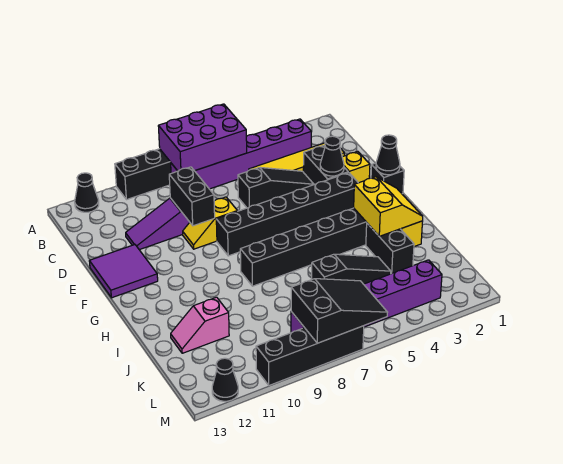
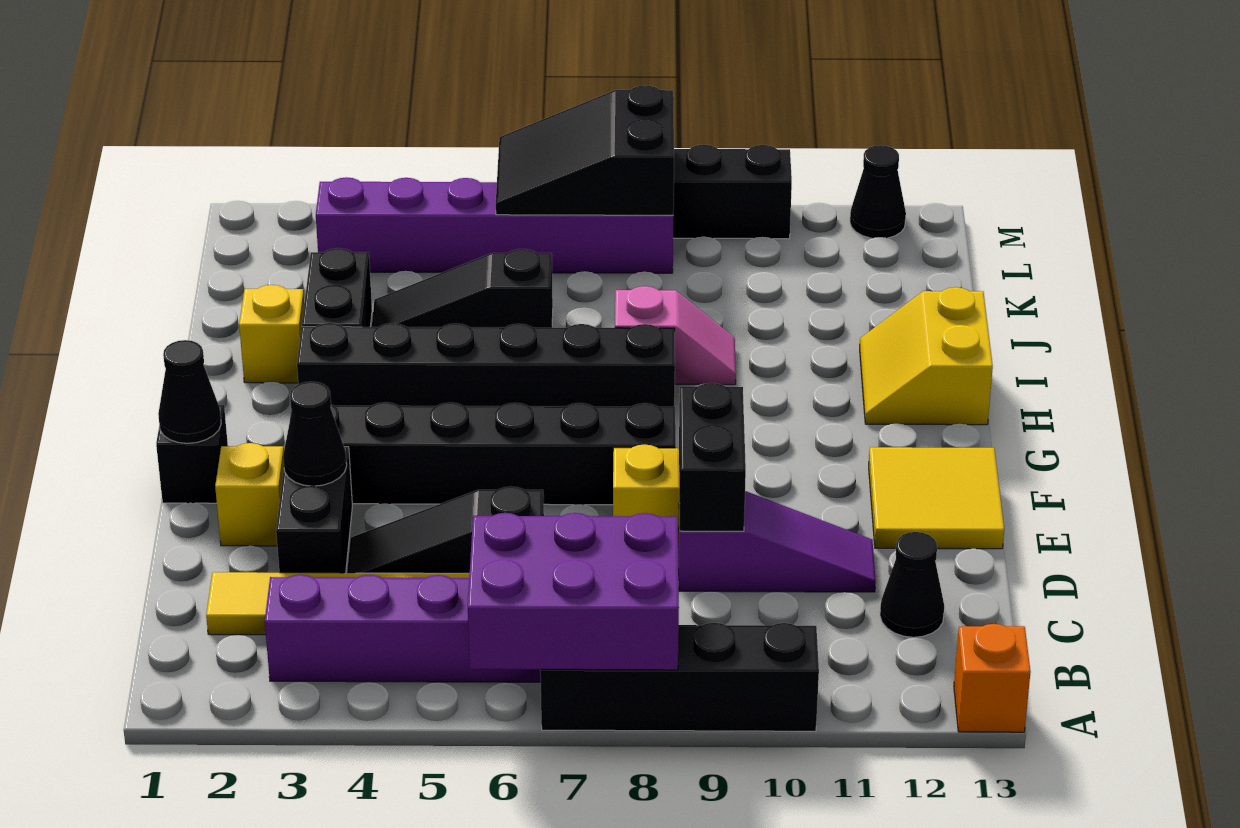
black cone A12 level 1 -> black cone C12 level 1
none -> orange brick A13 level 1
purple tile E12:F13 level 1 -> yellow tile E12:F13 level 1
yellow slope H2:I3 level 2 top 3 -> yellow slope H12:I13 level 1 top 13
pink slope J11:J12 level 1 top 11 -> pink slope I8:I9 level 1 top 8

